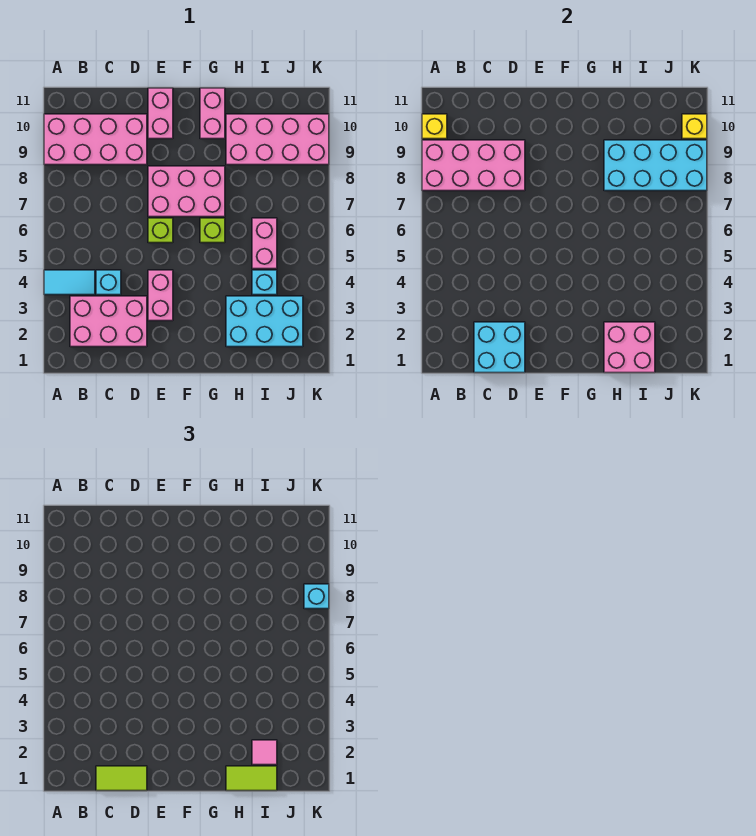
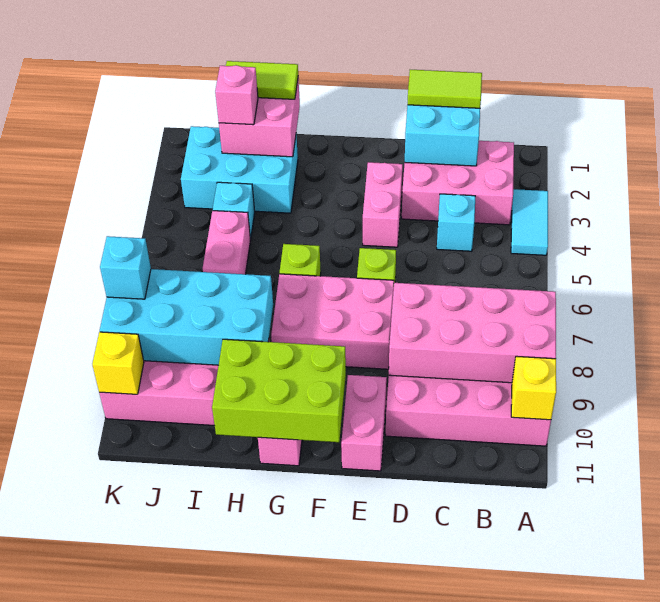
cyan tile A4:B4 level 1 -> cyan tile A3:A4 level 1
none -> lime brick F10:H11 level 2
pink tile I2 level 3 -> pink brick I2 level 3

